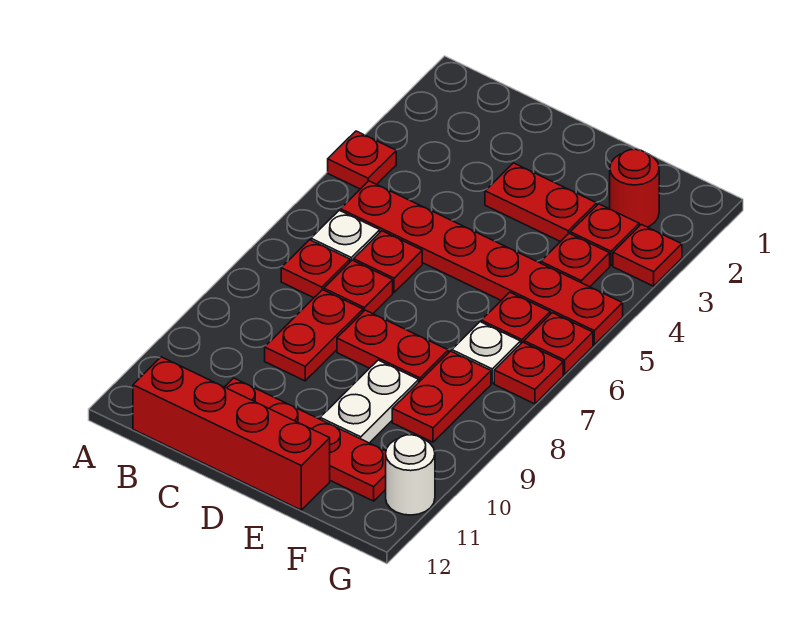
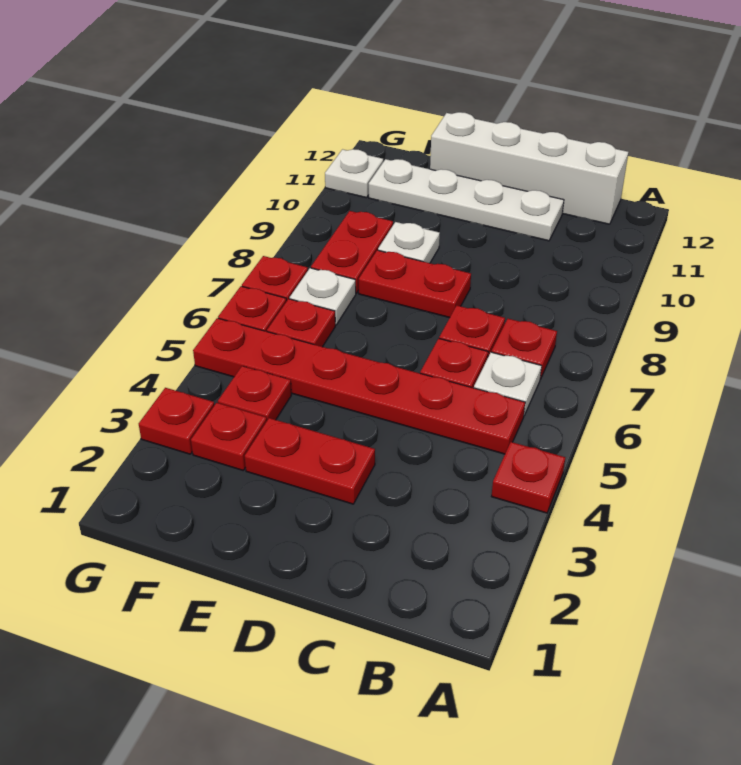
red brick B12:E12 level 1 -> white brick B12:E12 level 1
red plate C8:C9 level 1 -> none
red plate C11:F11 level 1 -> white plate C11:F11 level 1
white plate E9:E10 level 1 -> white plate E9 level 1
red round brick F2 level 1 -> none
white round brick G11 level 1 -> white plate G11 level 1

